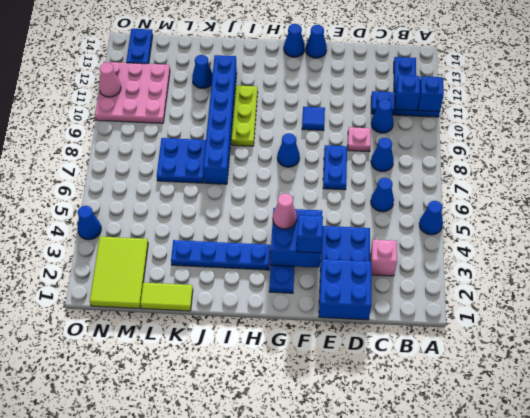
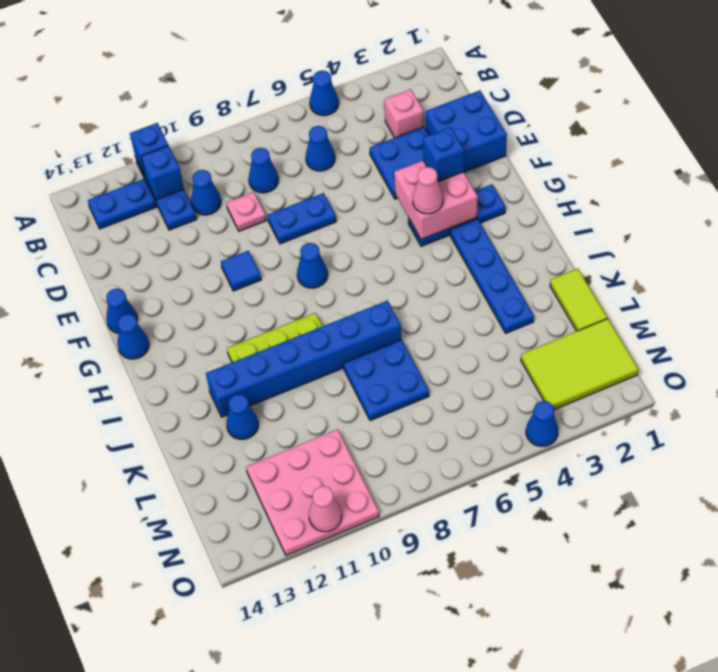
blue brick F3:G4 level 2 -> pink brick F3:G4 level 2
blue plate N13:N14 level 1 -> none

